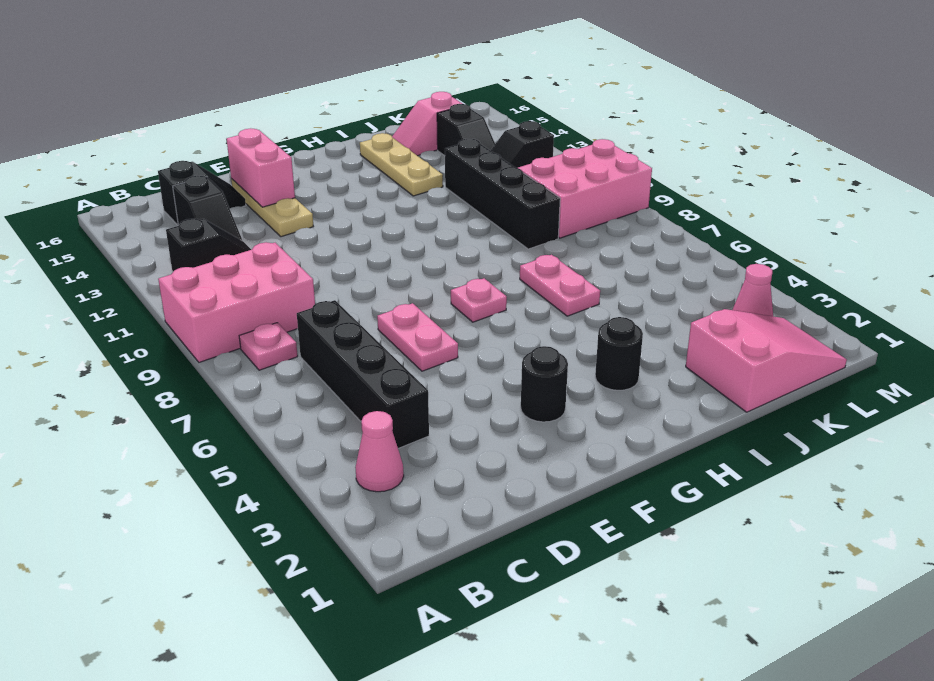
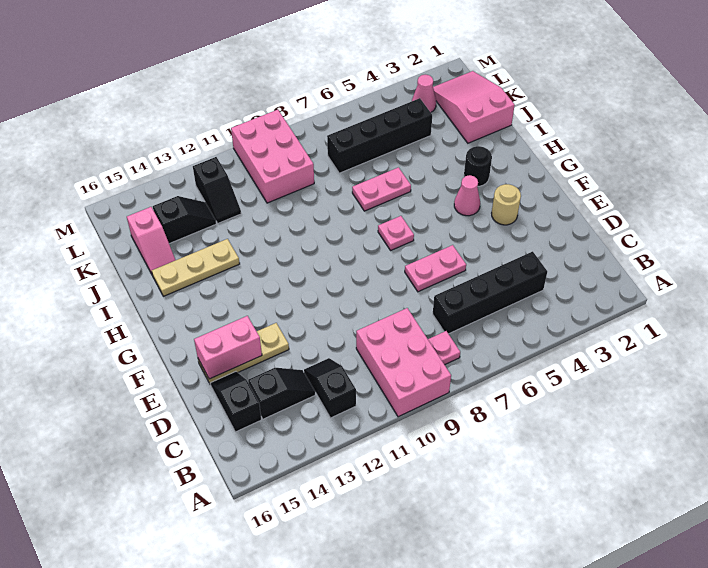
pink cone B3 level 1 -> pink cone G4 level 1
black round brick F3 level 1 -> tan round brick F3 level 1
black brick J9:J12 level 1 -> black brick K4:K7 level 1

